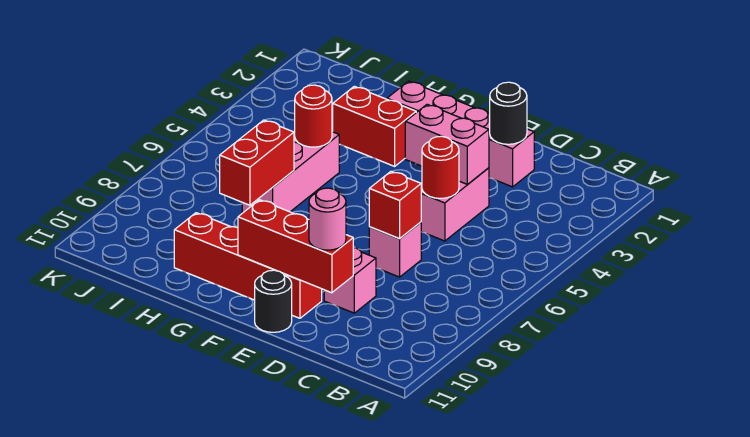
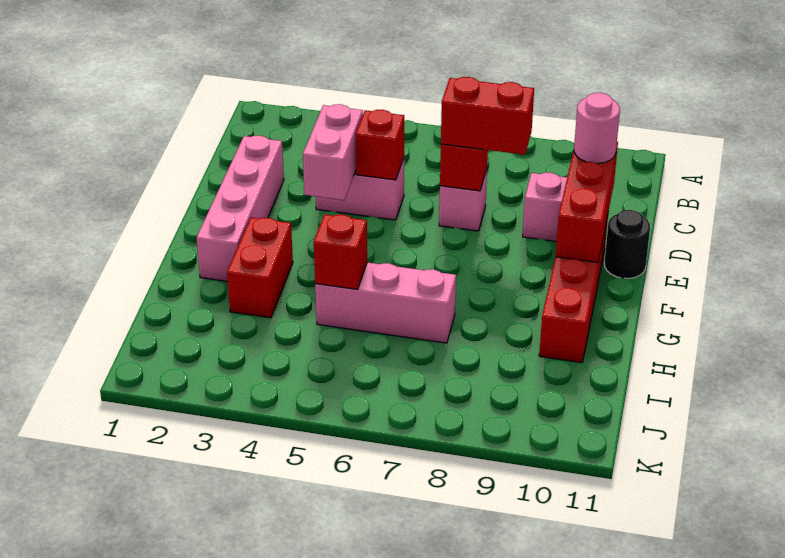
black round brick D2 level 2 -> none
red round brick D5 level 2 -> red brick D5 level 2
red round brick H5 level 2 -> red brick H5 level 2
red brick H7:H8 level 2 -> red brick D7:D8 level 3

